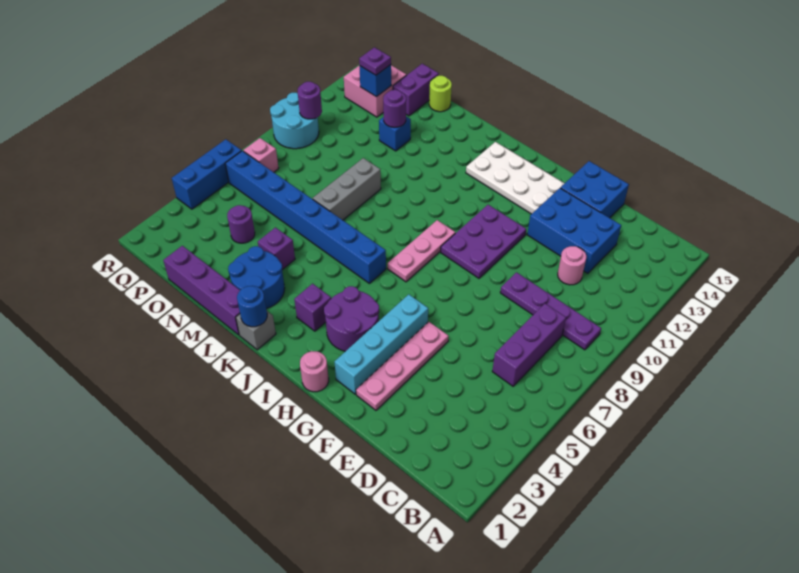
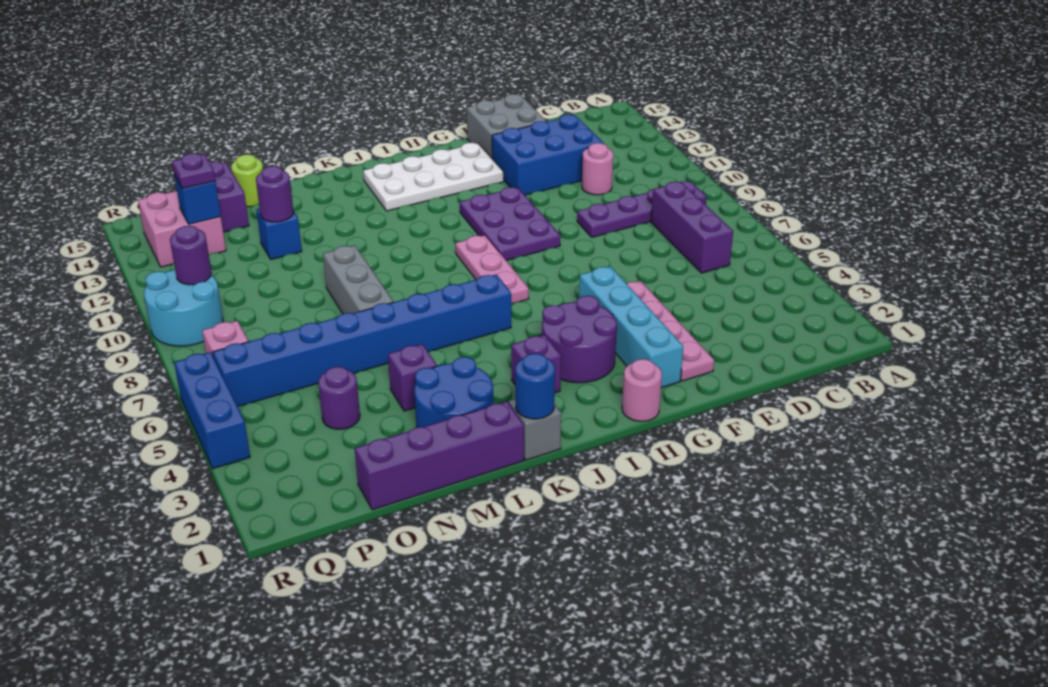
blue brick E14:F15 level 1 -> grey brick E14:F15 level 1

